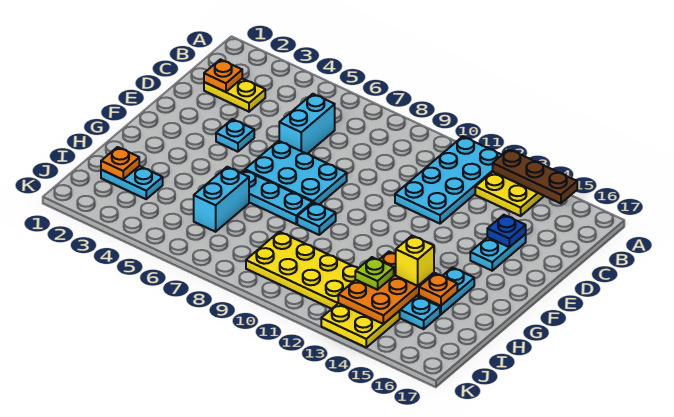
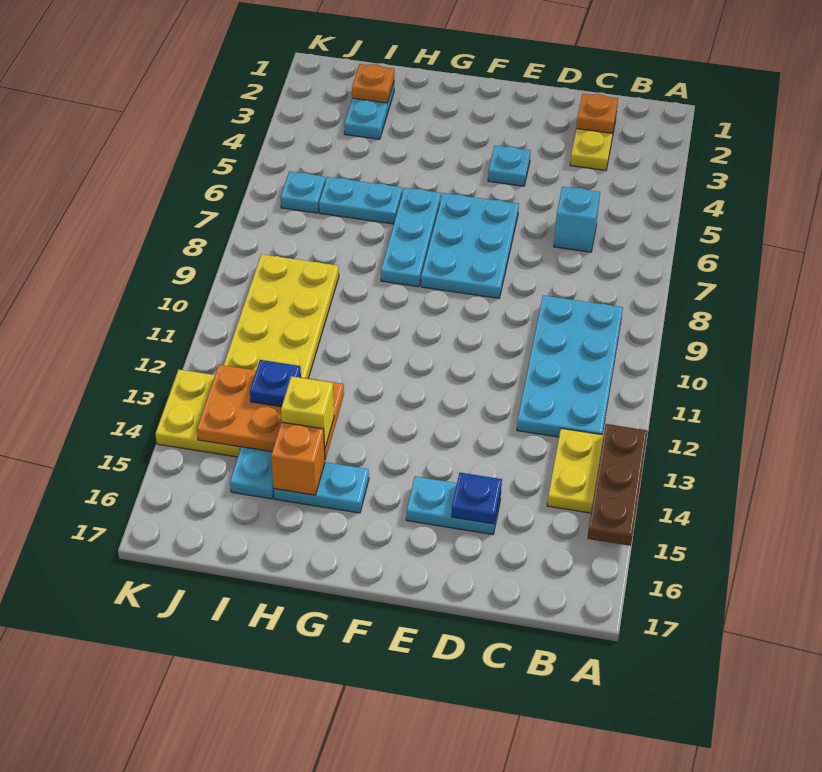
cyan plate A11:D12 level 1 -> cyan plate B9:C12 level 1
cyan brick C6:D6 level 1 -> cyan brick C6 level 1
cyan plate G9 level 1 -> cyan plate J6 level 1
cyan brick H6:I6 level 1 -> cyan plate H6:I6 level 1
orange plate H15 level 2 -> orange brick H15 level 2
lime plate I13 level 3 -> blue plate I13 level 3

